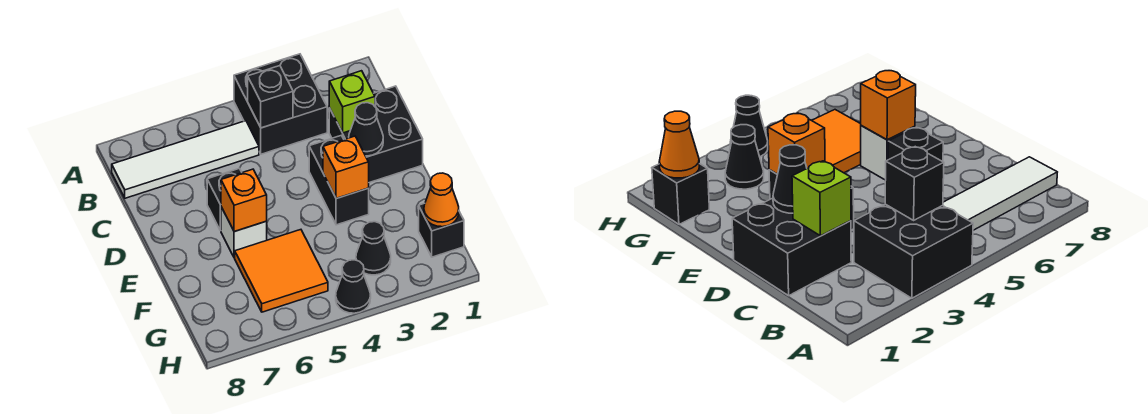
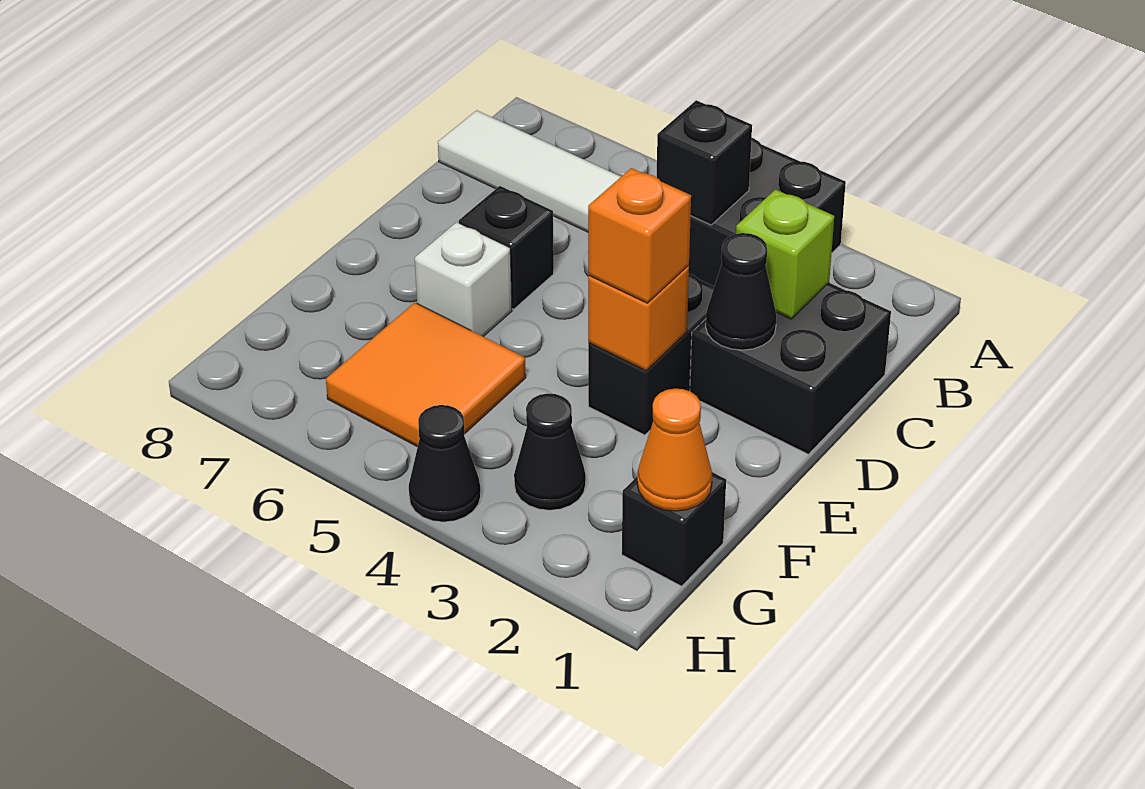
orange brick E6 level 2 -> orange brick E3 level 3

